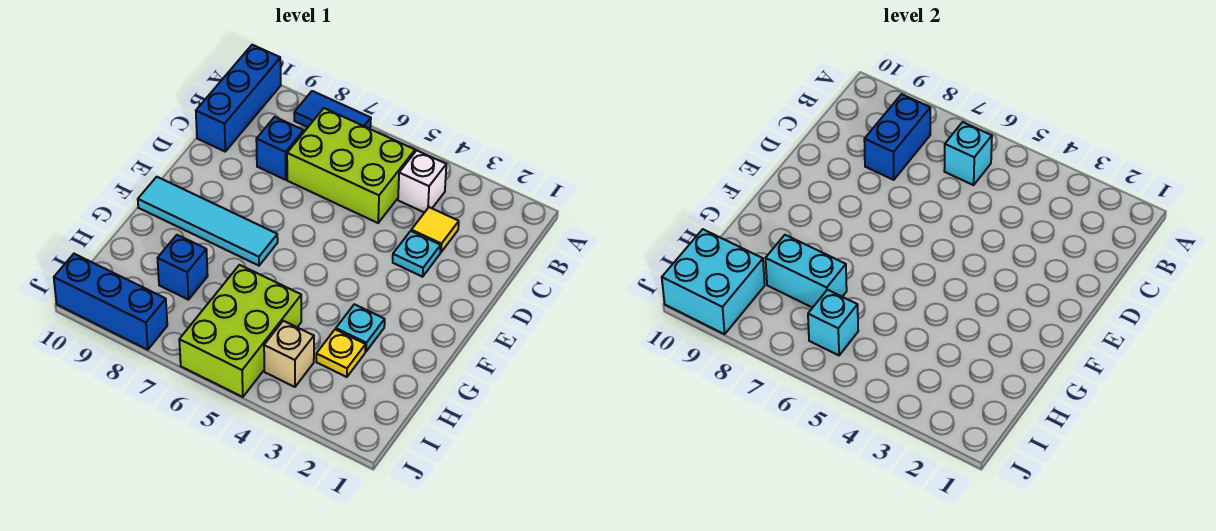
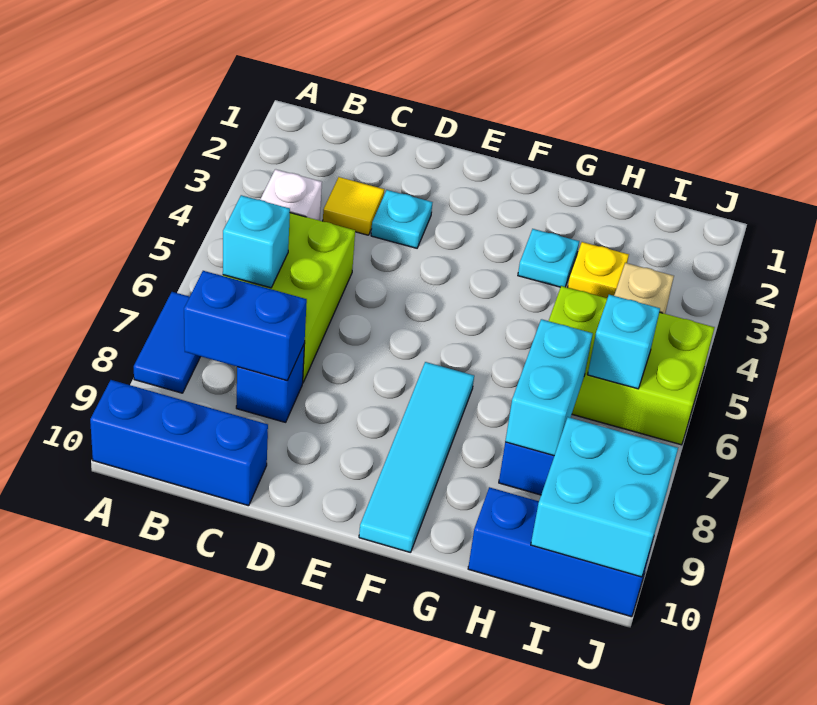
blue brick J8:J10 level 1 -> blue brick H10:J10 level 1

